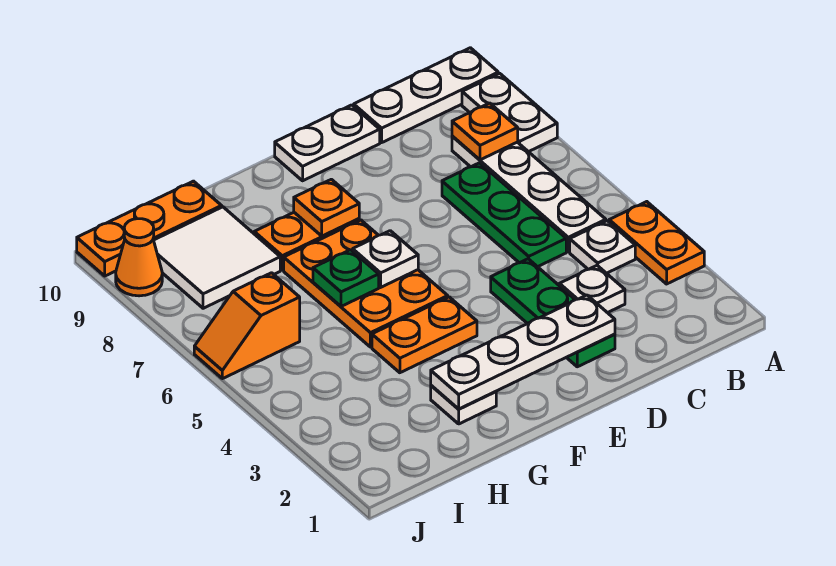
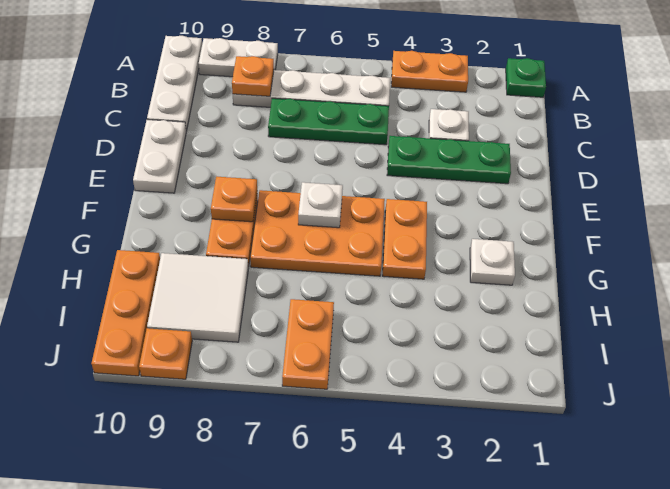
white plate B4 level 1 -> none
white plate D2:G2 level 2 -> none
green plate G6 level 2 -> green plate A1 level 1
orange slope I6:J6 level 1 top I -> orange plate I6:J6 level 1
orange cone J9 level 1 -> orange plate J9 level 1

